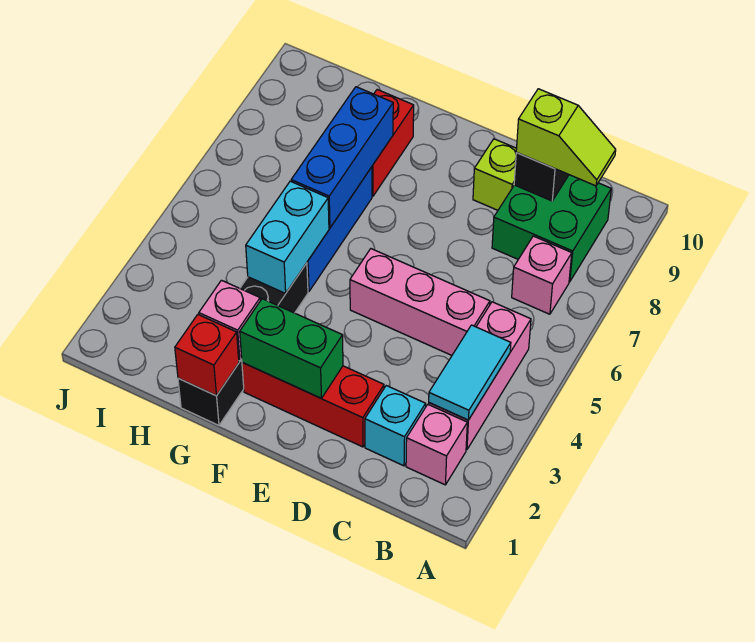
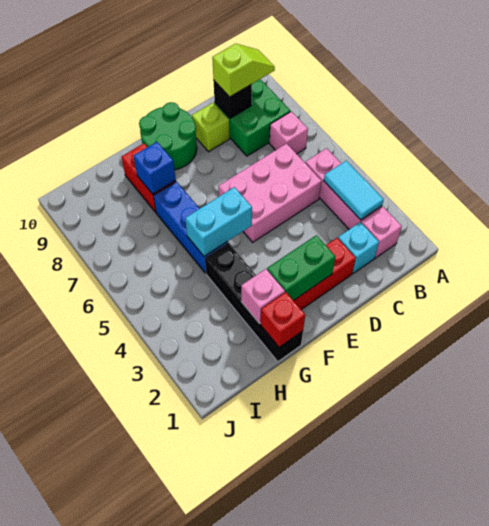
pink brick C5:E5 level 1 -> pink brick C5:E6 level 1
none -> green round brick E9:F10 level 1
cyan brick G4:G5 level 2 -> cyan brick F5:G5 level 2
blue brick G6:G8 level 2 -> blue brick G8 level 2

